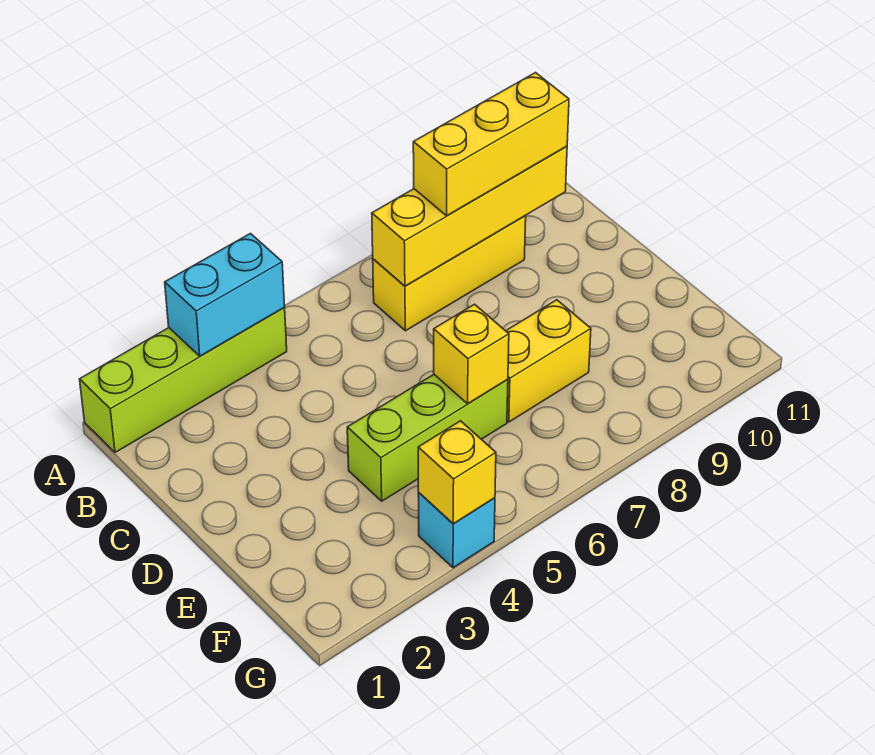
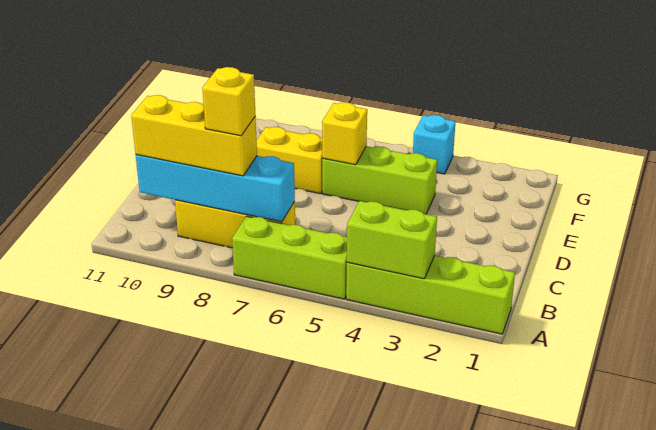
cyan brick A3:A4 level 2 -> lime brick A3:A4 level 2
none -> lime brick A5:A7 level 1
yellow brick B7:B10 level 2 -> cyan brick B7:B10 level 2
yellow brick G4 level 2 -> yellow brick B8 level 4

